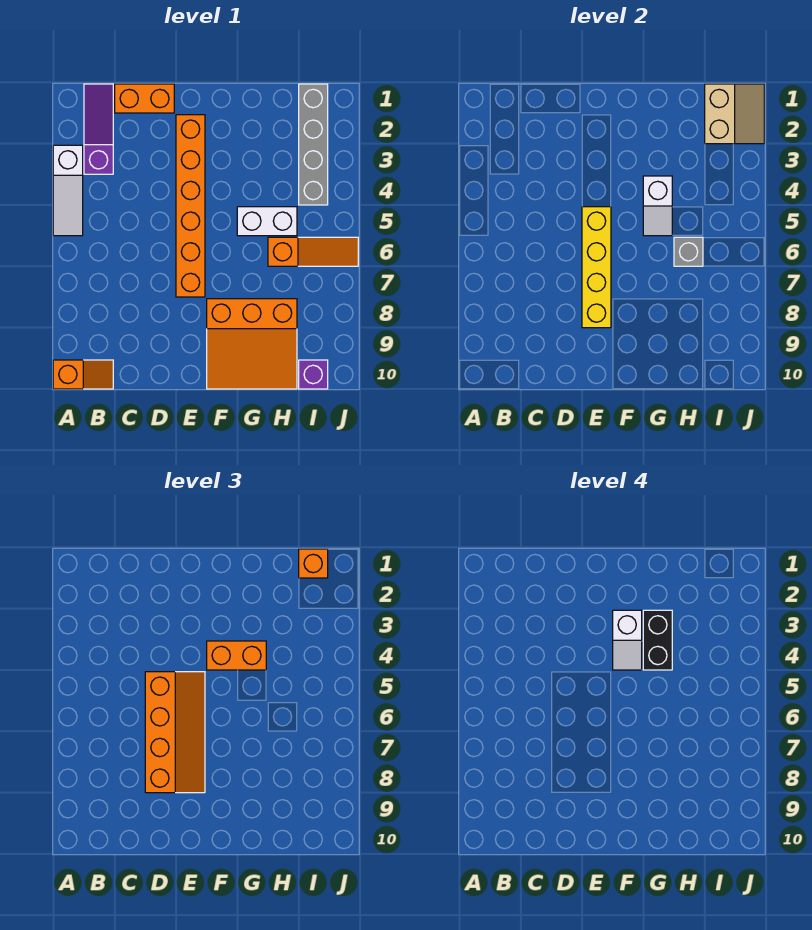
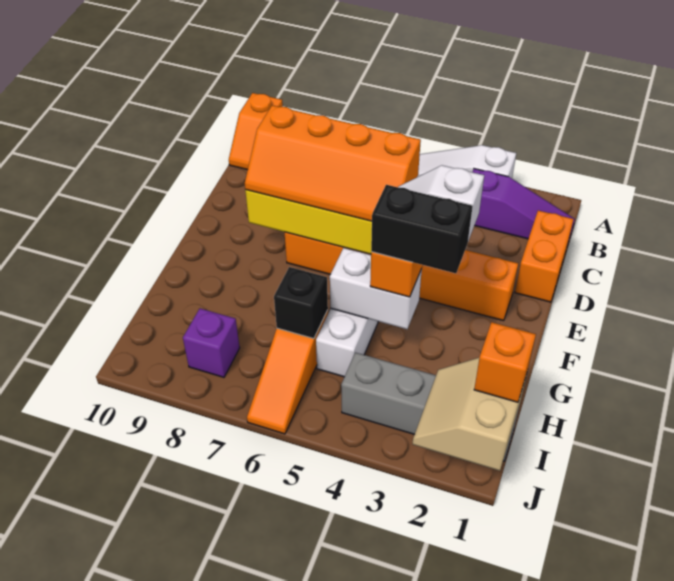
orange slope F8:H10 level 1 top 8 -> none
white slope G4:G5 level 2 top 4 -> white brick G4:G5 level 2
grey brick H6 level 2 -> black brick H6 level 2
tan slope I1:J2 level 2 top I -> tan slope I1:J2 level 2 top 1
purple brick I10 level 1 -> purple brick I8 level 1

